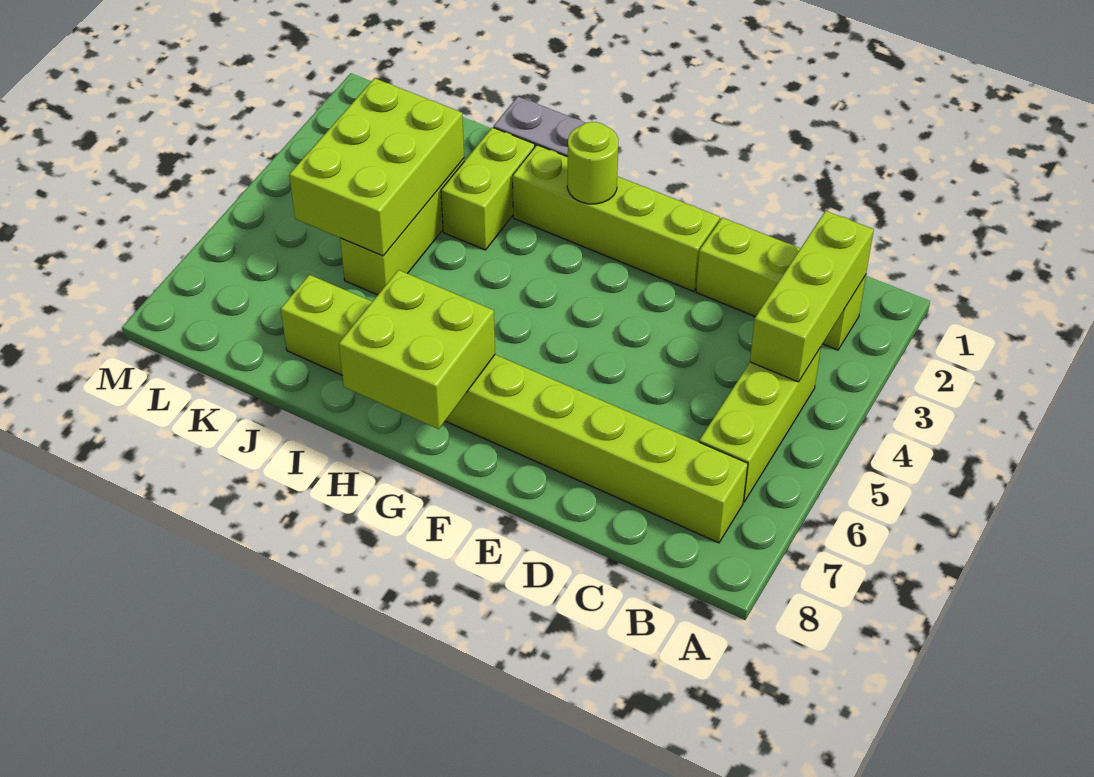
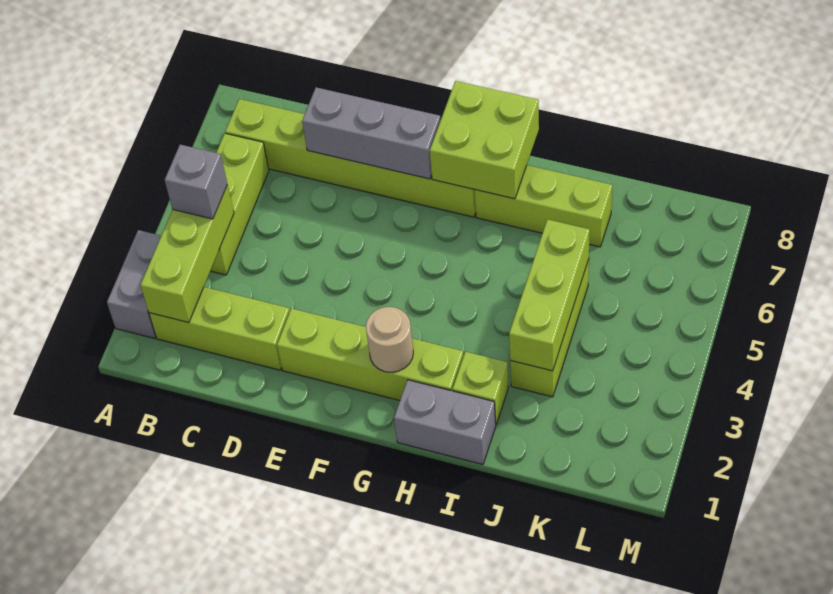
none -> grey brick A2:A3 level 1
none -> grey brick B4 level 3
none -> grey brick D7:F7 level 2
lime round brick G2 level 2 -> tan round brick G2 level 2
lime brick I2:I3 level 1 -> lime brick I2 level 1
lime brick J3:K5 level 2 -> lime brick J3:J5 level 2

